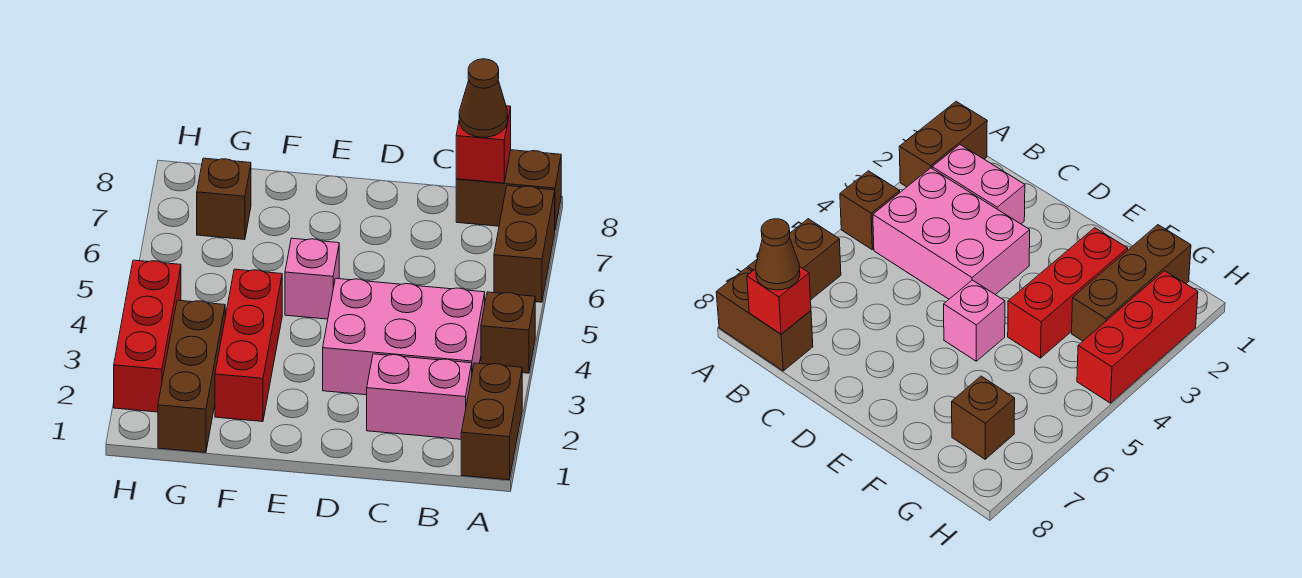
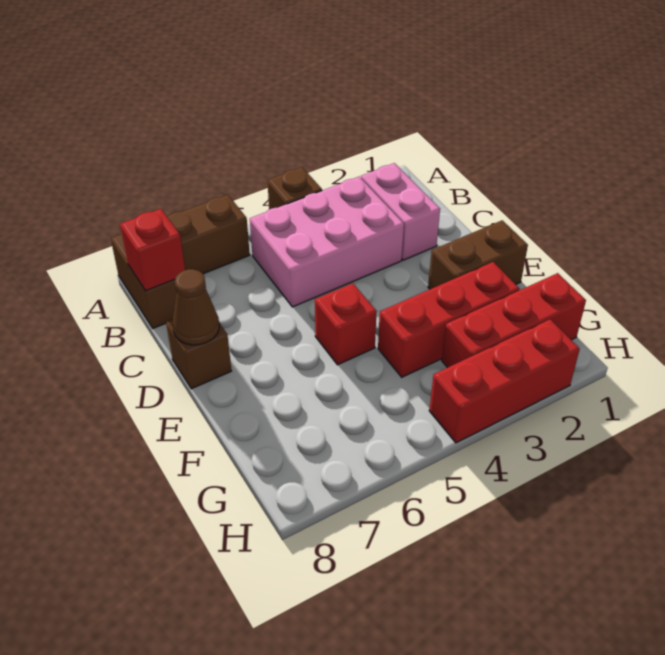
brown brick A1:A2 level 1 -> brown brick E1:E2 level 1
pink brick B3:D4 level 1 -> pink brick B3:C5 level 1
brown cone B8 level 3 -> brown cone D8 level 2
pink brick E5 level 1 -> red brick E5 level 1
brown brick G1:G3 level 1 -> red brick G1:G3 level 1
brown brick G7 level 1 -> brown brick D8 level 1

